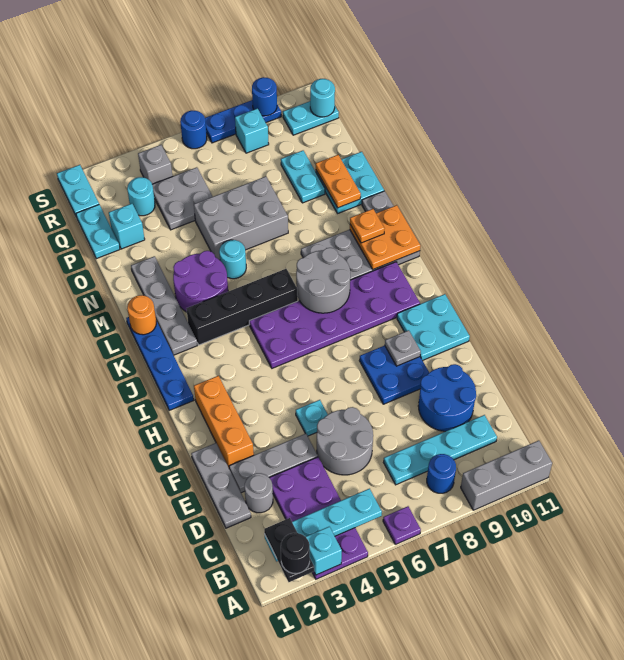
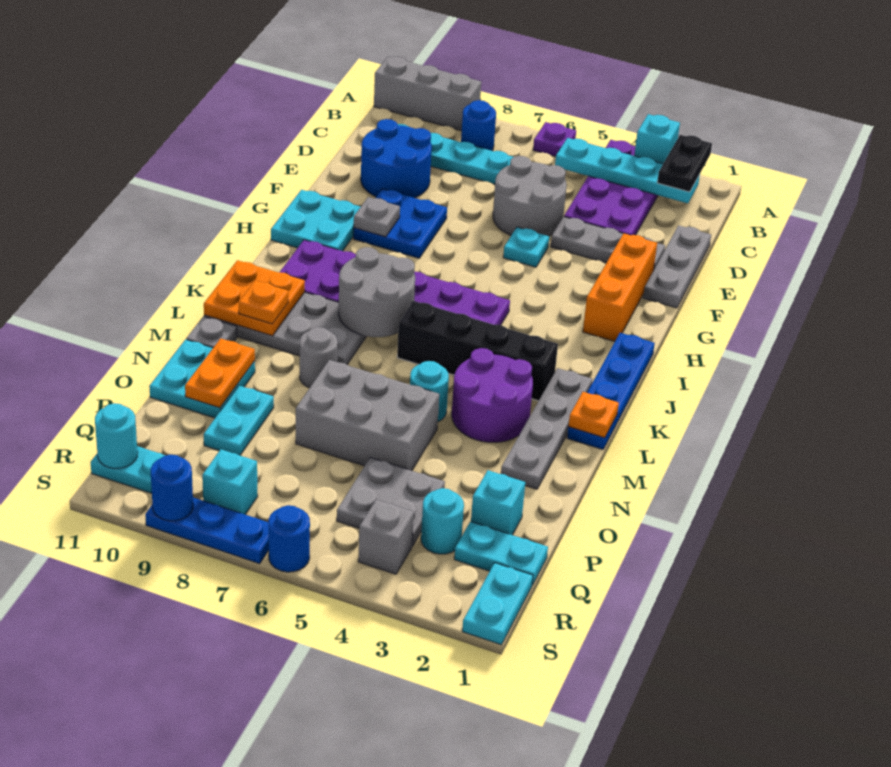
black round brick A2 level 4 -> none
grey round brick D2 level 1 -> grey round brick M8 level 1
orange round brick L1 level 2 -> orange plate L1 level 2
cyan plate P1:Q1 level 1 -> cyan plate Q1:Q2 level 1

